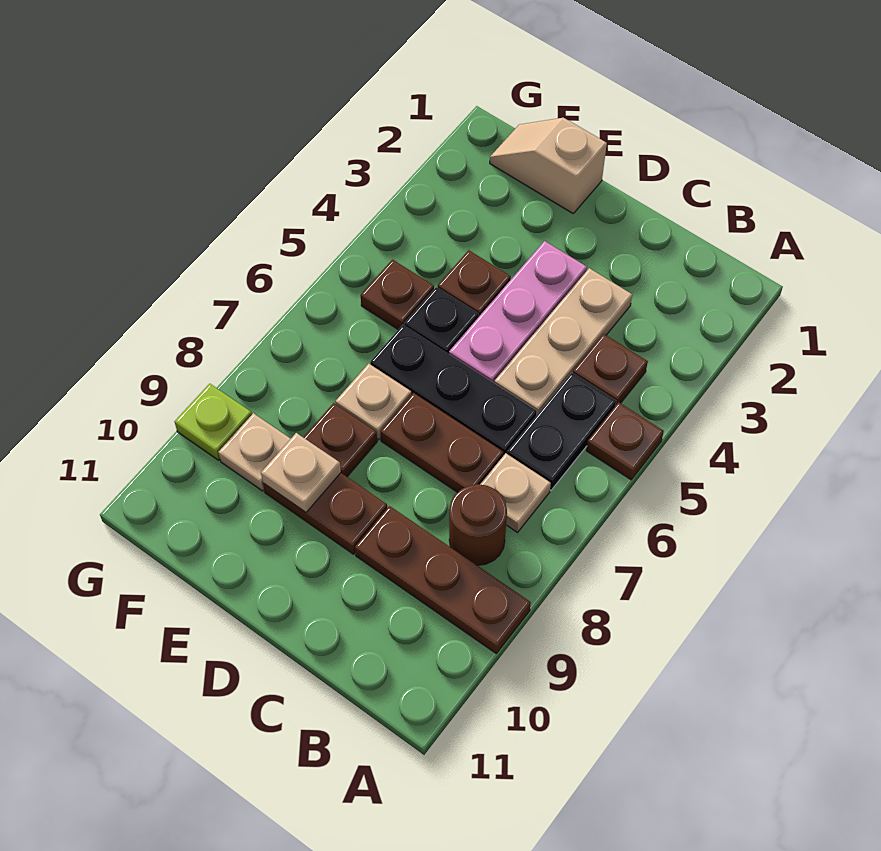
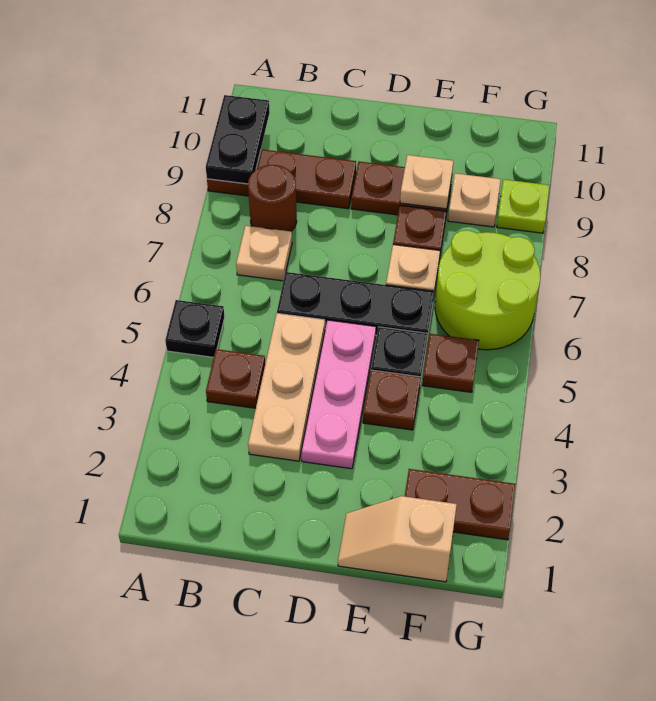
brown plate A5 level 1 -> black plate A5 level 1
black plate B5:B6 level 1 -> black plate A9:A10 level 2
brown plate C7:D7 level 1 -> brown plate F2:G2 level 1
tan slope E1:F1 level 1 top E -> tan slope E1:F1 level 1 top F
none -> lime round brick F6:G7 level 1

